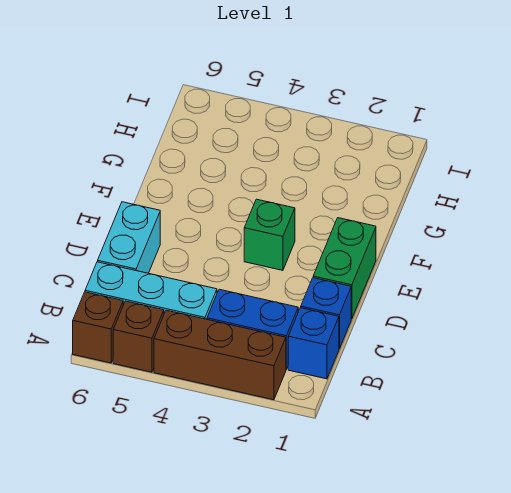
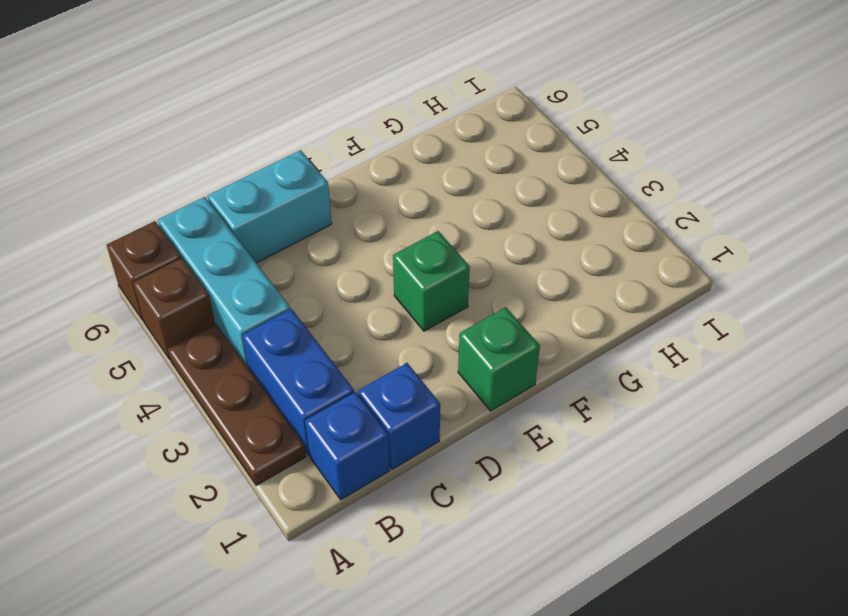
brown brick A2:A4 level 1 -> brown plate A2:A4 level 1
green brick D1:E1 level 1 -> green brick E1 level 1

